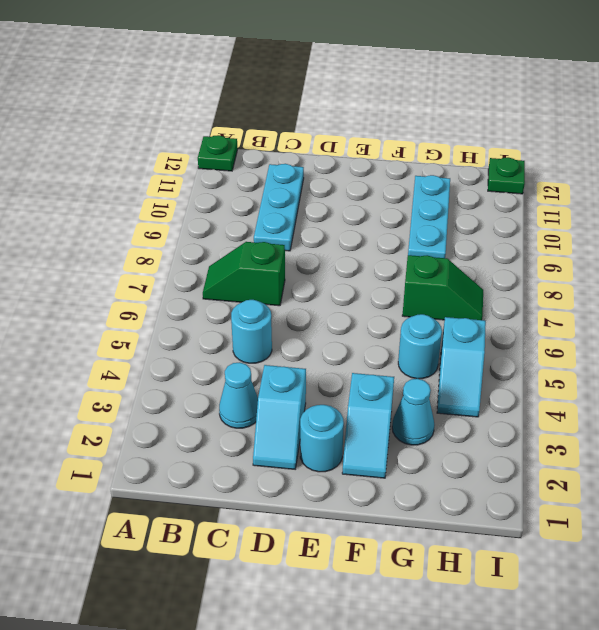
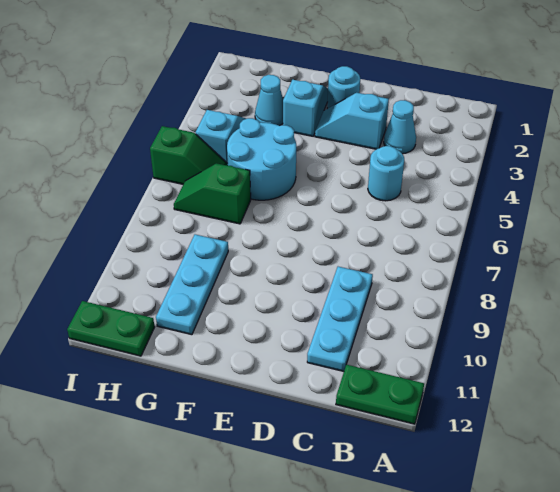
green plate A12 level 1 -> green plate A12:B12 level 1
green slope B7:C7 level 1 top C -> green slope H6:I6 level 1 top I
cyan slope D2:D3 level 1 top 3 -> cyan slope D3:E3 level 1 top D
cyan round brick G5 level 1 -> cyan round brick F5:G6 level 1
green plate I12 level 1 -> green plate H12:I12 level 1

